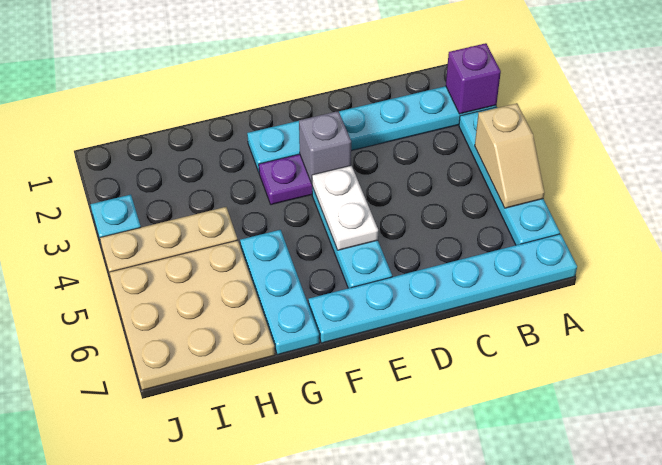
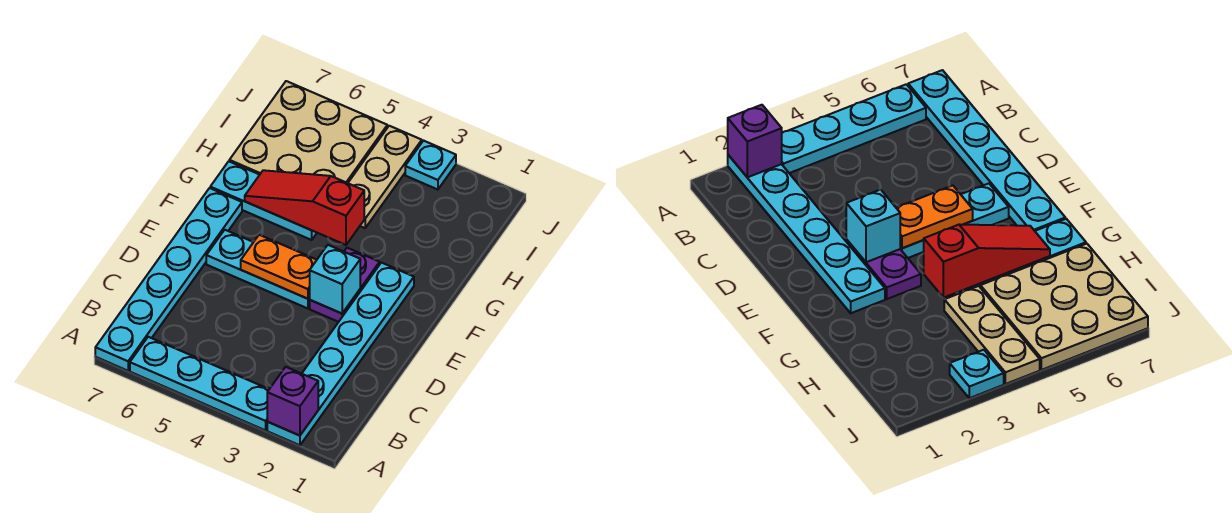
tan slope A4:A5 level 2 top 4 -> none
grey brick E3 level 2 -> cyan brick E3 level 2
white plate E4:E5 level 2 -> orange plate E4:E5 level 2
none -> red slope G4:G6 level 2 top 4

